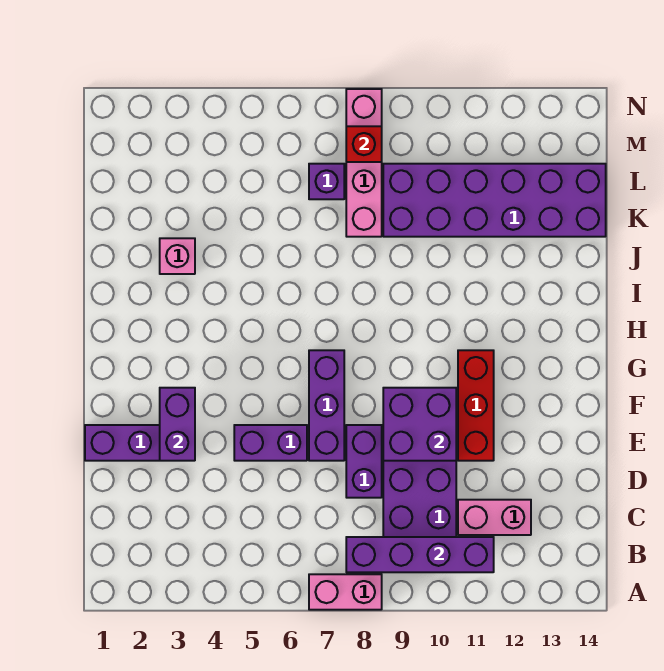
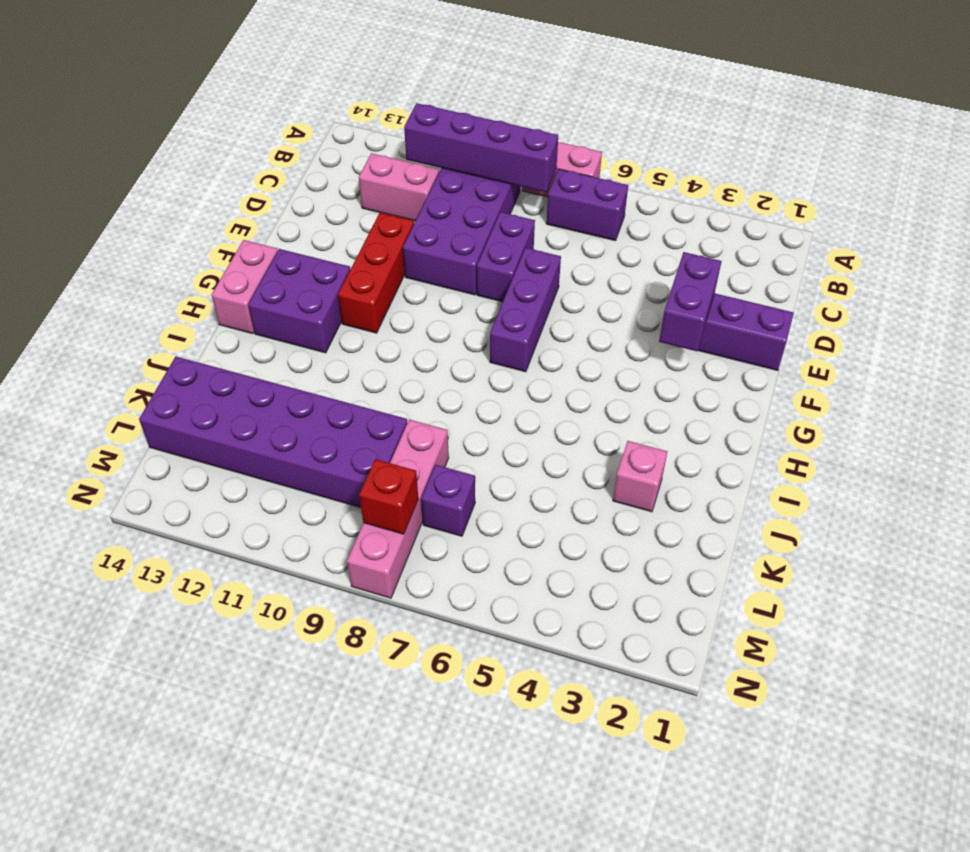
purple brick E5:E6 level 1 -> purple brick B6:B7 level 1
purple brick E9:F10 level 2 -> purple brick G12:H13 level 1
none -> pink brick G14:H14 level 1

